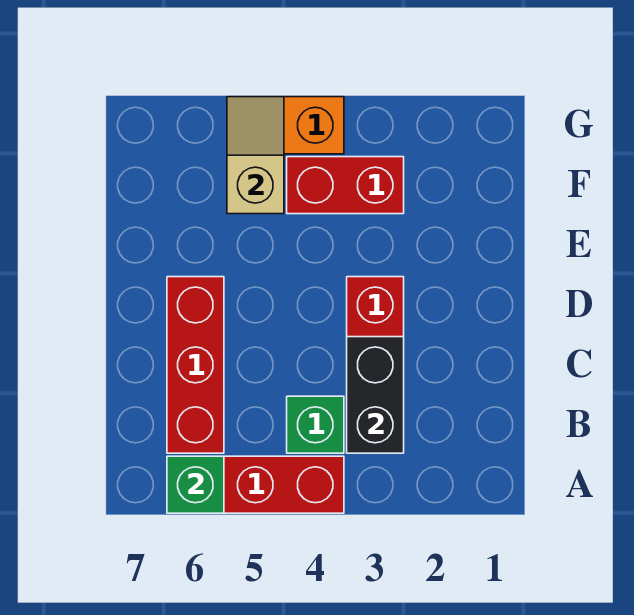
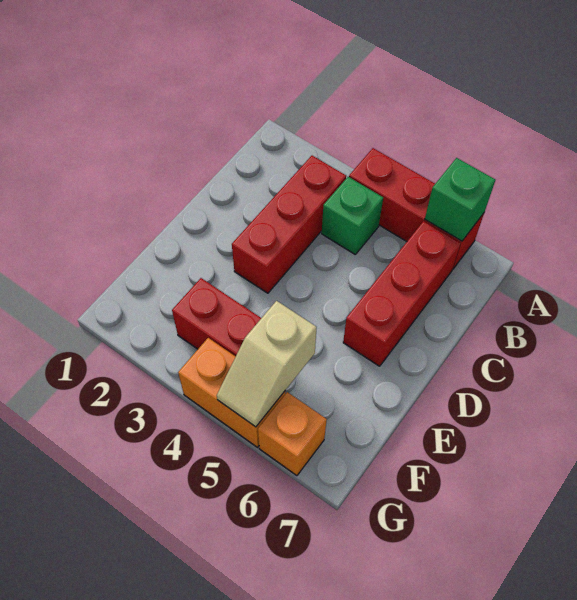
black brick B3:C3 level 2 -> none
none -> orange brick G6 level 1

